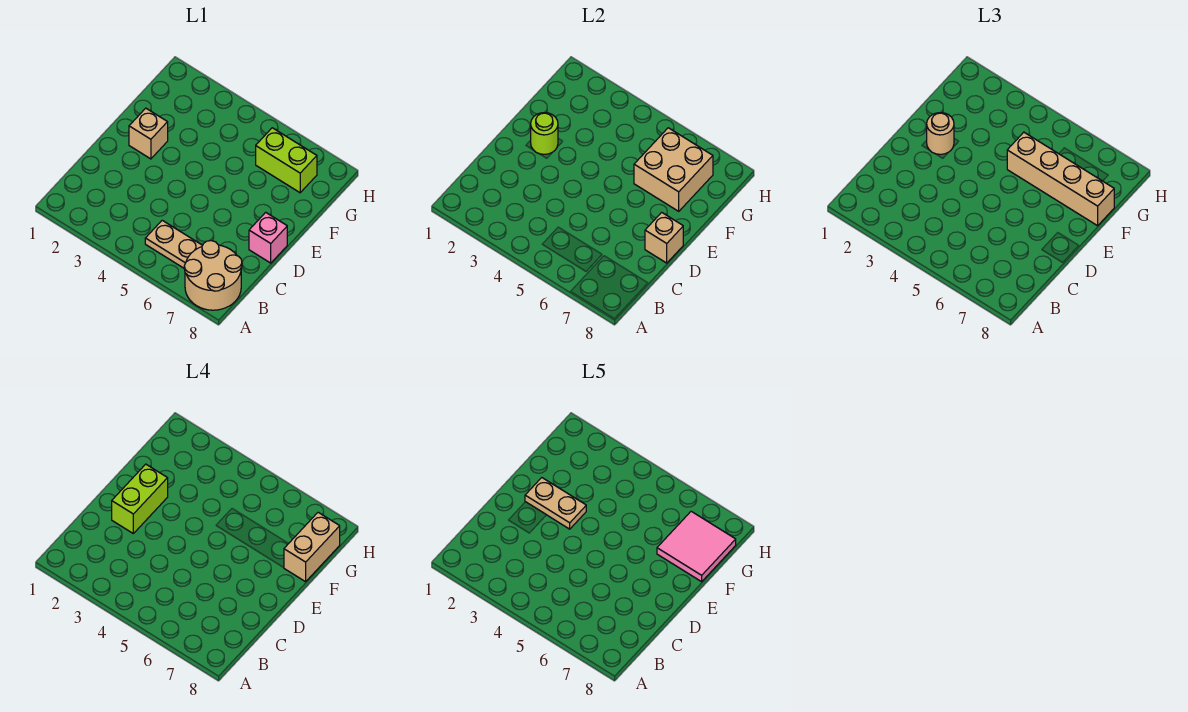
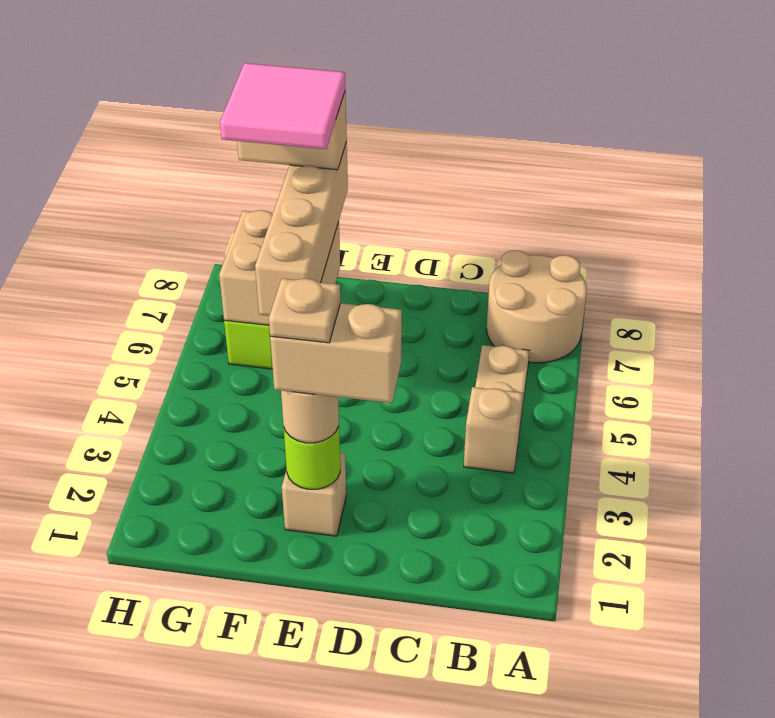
lime brick D2:E2 level 4 -> tan brick D2:E2 level 4
pink brick D8 level 1 -> none
tan brick D8 level 2 -> tan brick B4 level 1
tan plate E2:E3 level 5 -> tan plate E2 level 5

